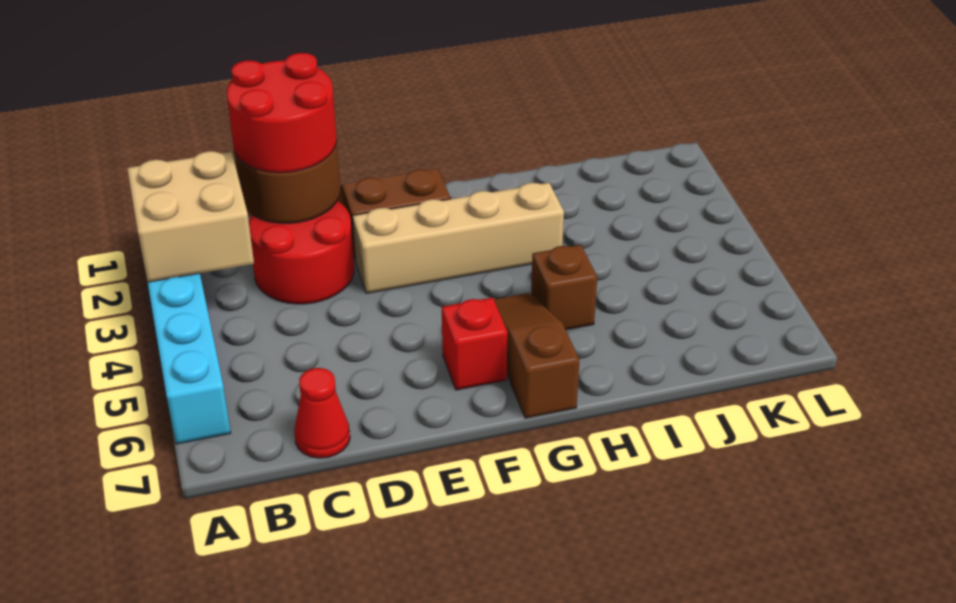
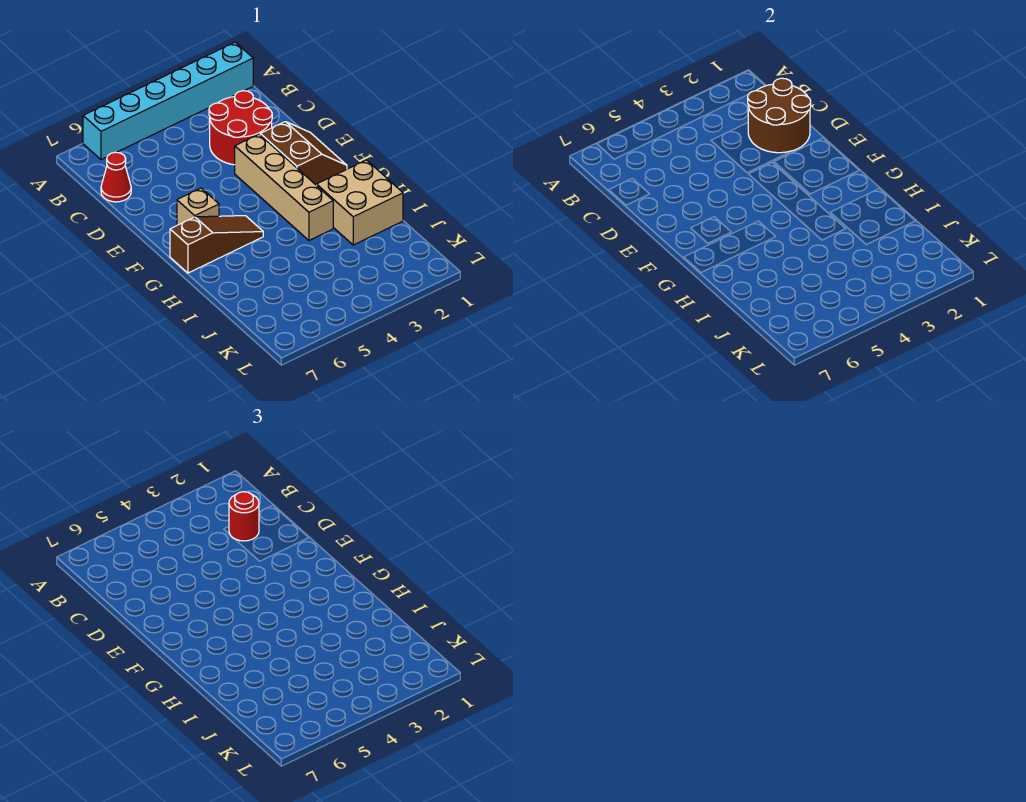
tan brick A2:B3 level 2 -> tan brick H1:I2 level 1
red round brick C1:D2 level 3 -> red round brick C2 level 3
red brick F6 level 1 -> tan brick F6 level 1
brown brick H5 level 1 -> none

